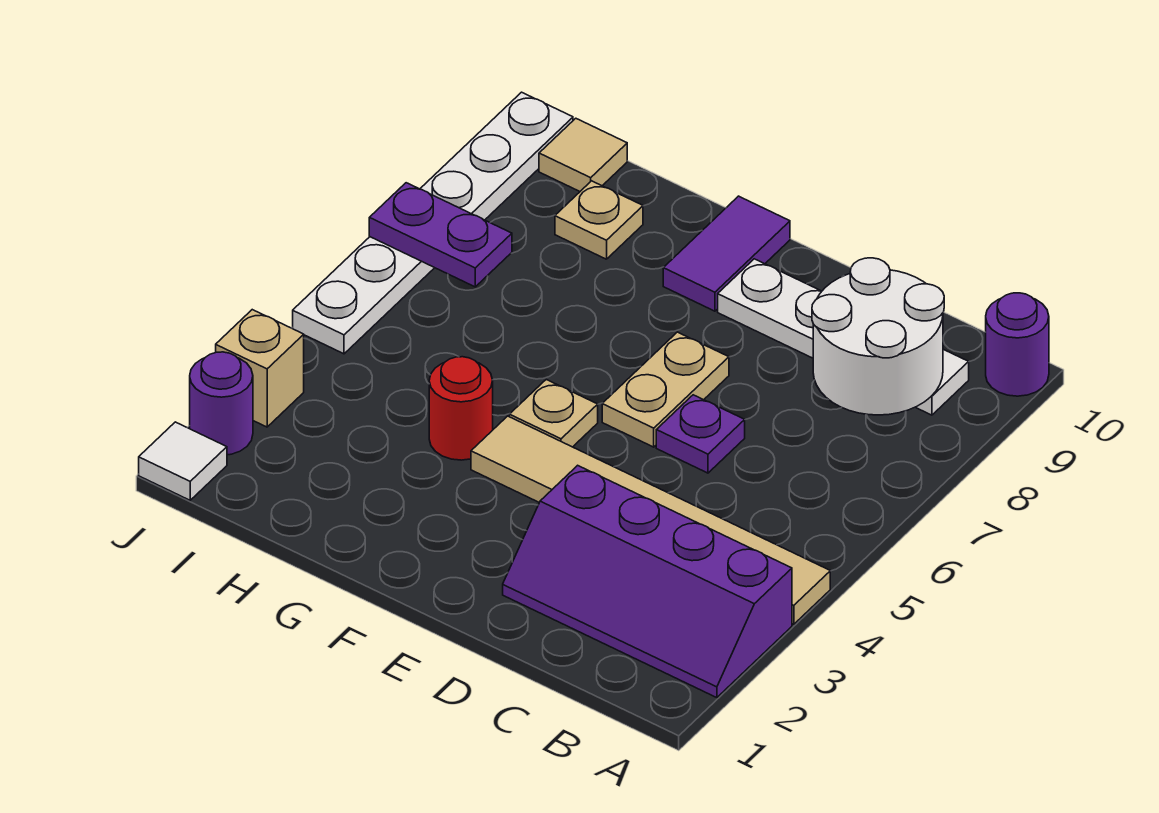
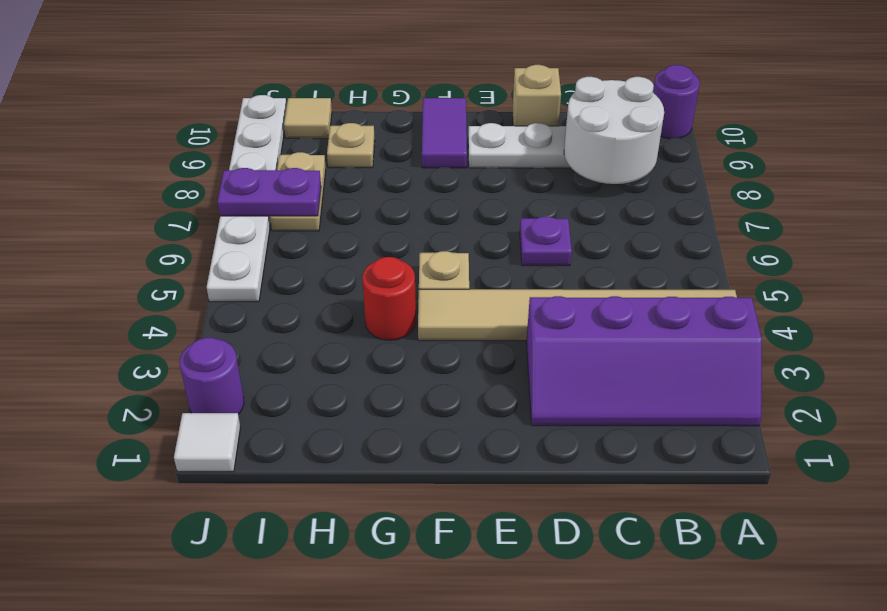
tan plate E6:E7 level 1 -> tan plate I7:I8 level 1
tan brick J3 level 1 -> tan brick D10 level 1

